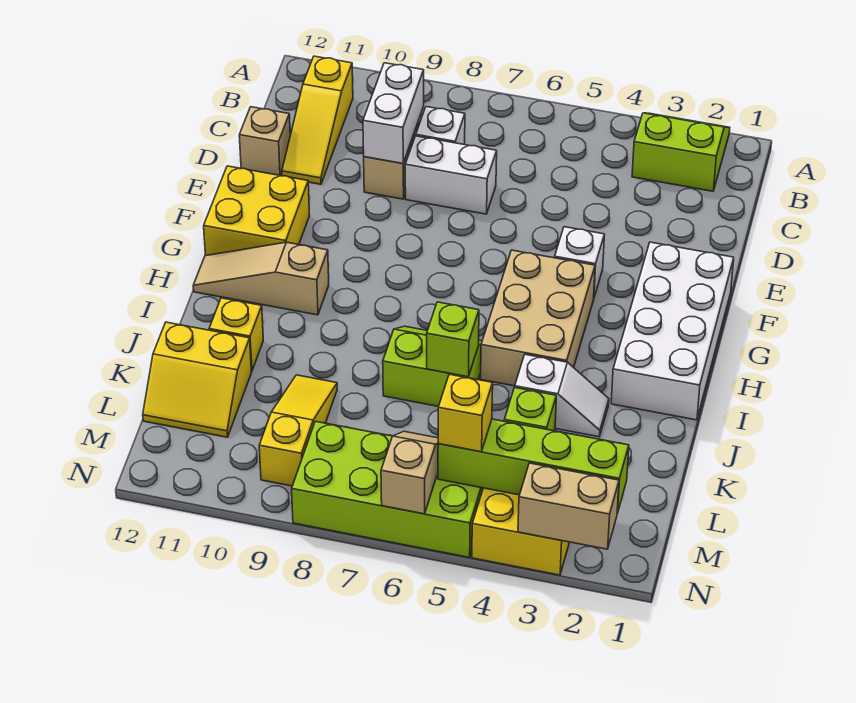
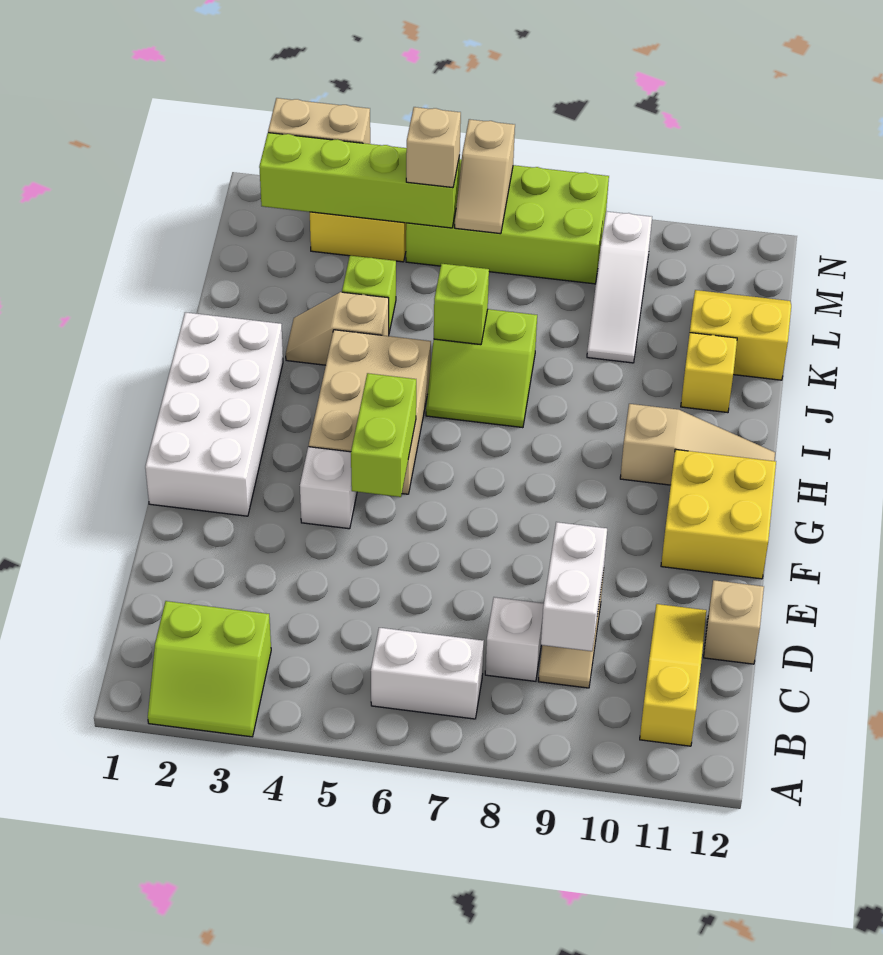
white brick D7:D8 level 1 -> white brick B6:B7 level 1
none -> lime brick F5:G5 level 2
white slope J3:J4 level 1 top 4 -> tan slope J3:J4 level 1 top 4
yellow slope K9:M9 level 1 top M -> white slope K9:M9 level 1 top M
yellow brick M5 level 3 -> tan brick M5 level 3

